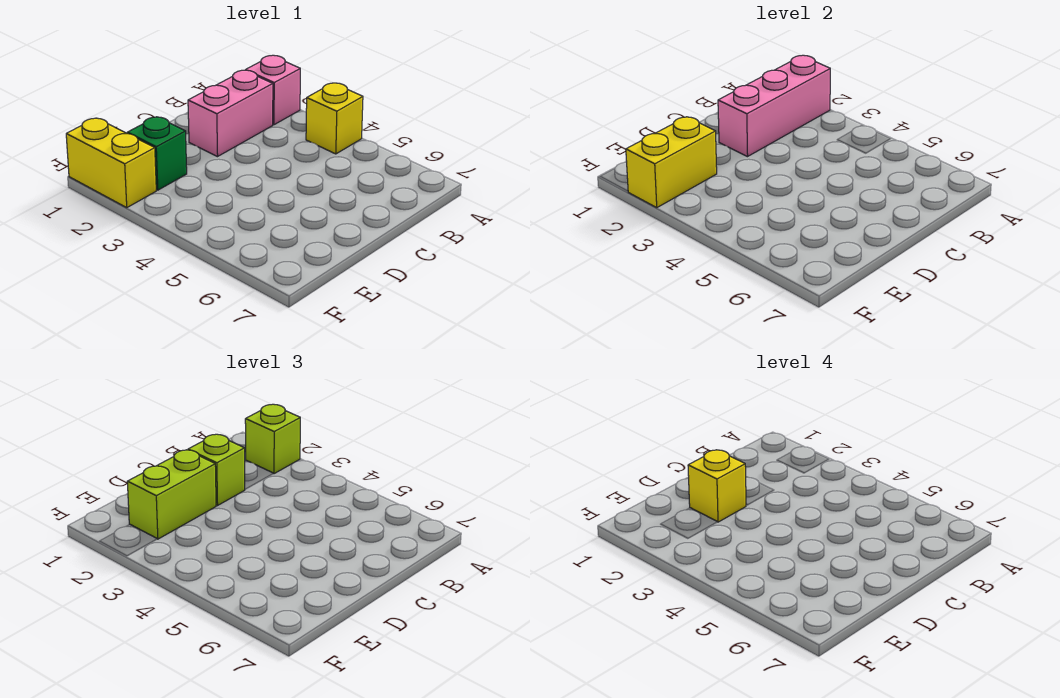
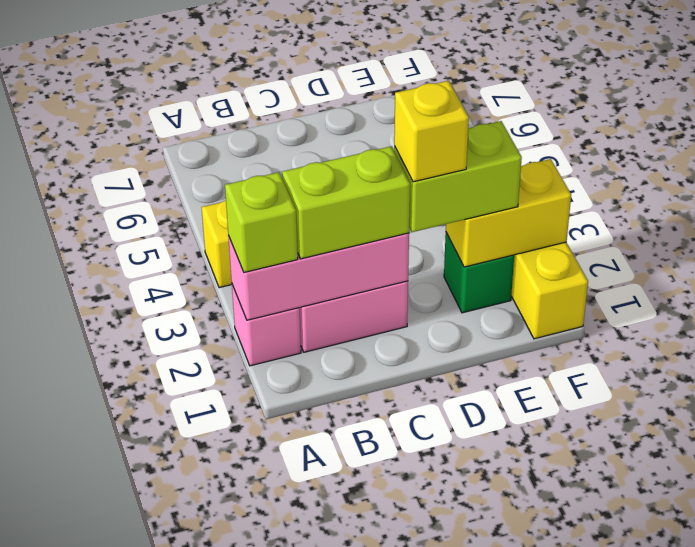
lime brick C2 level 3 -> lime brick B2:C2 level 3

